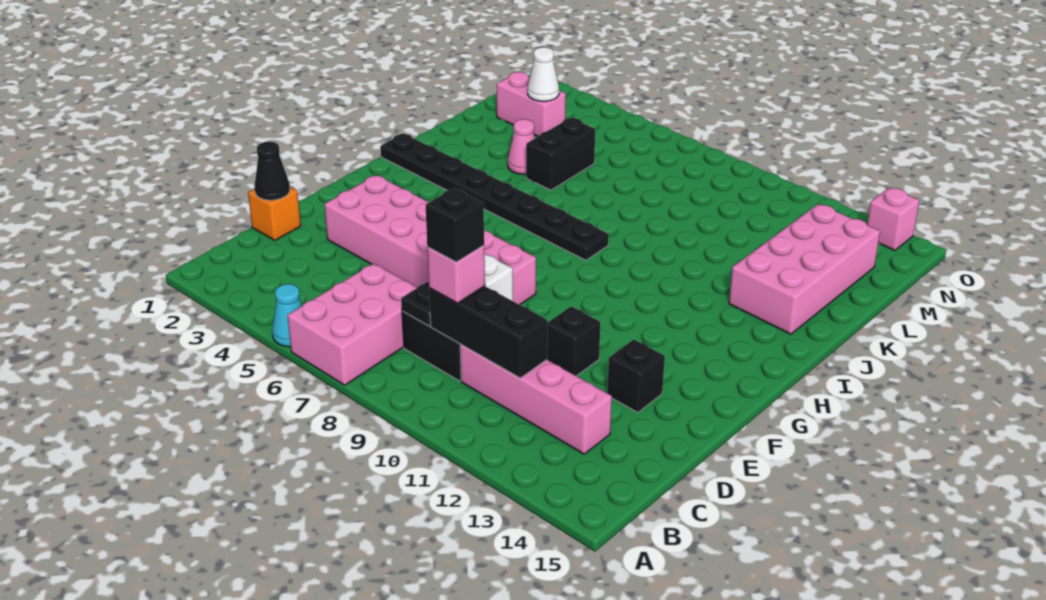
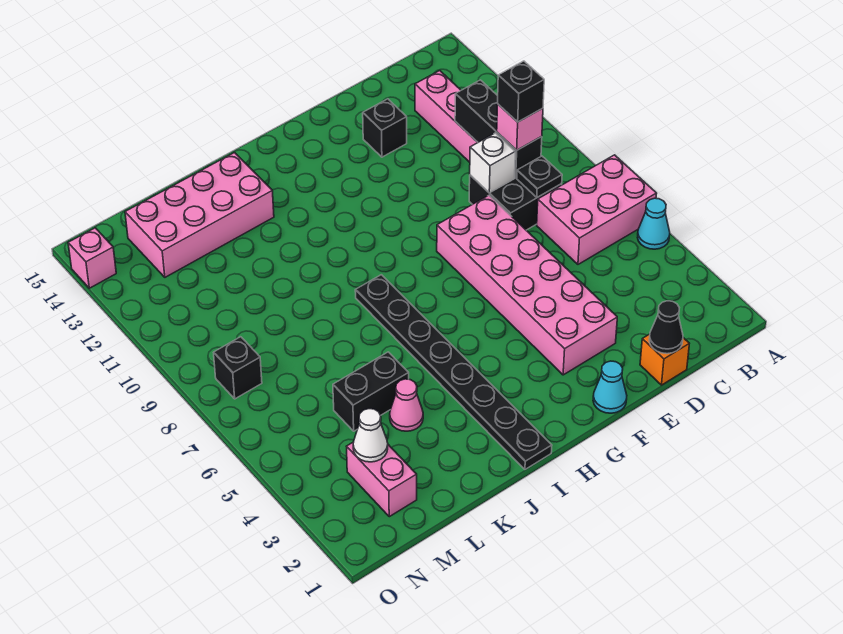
black brick E11 level 1 -> black brick N8 level 1
none -> cyan cone F1 level 1

